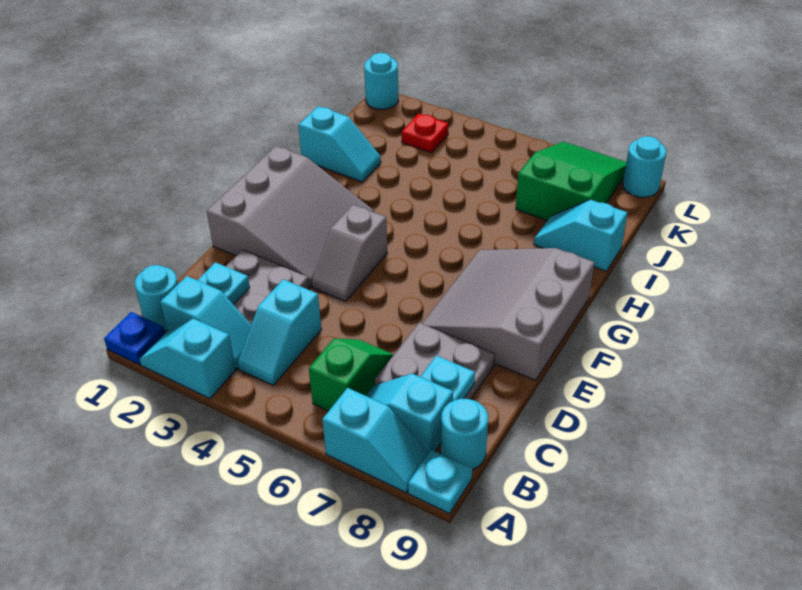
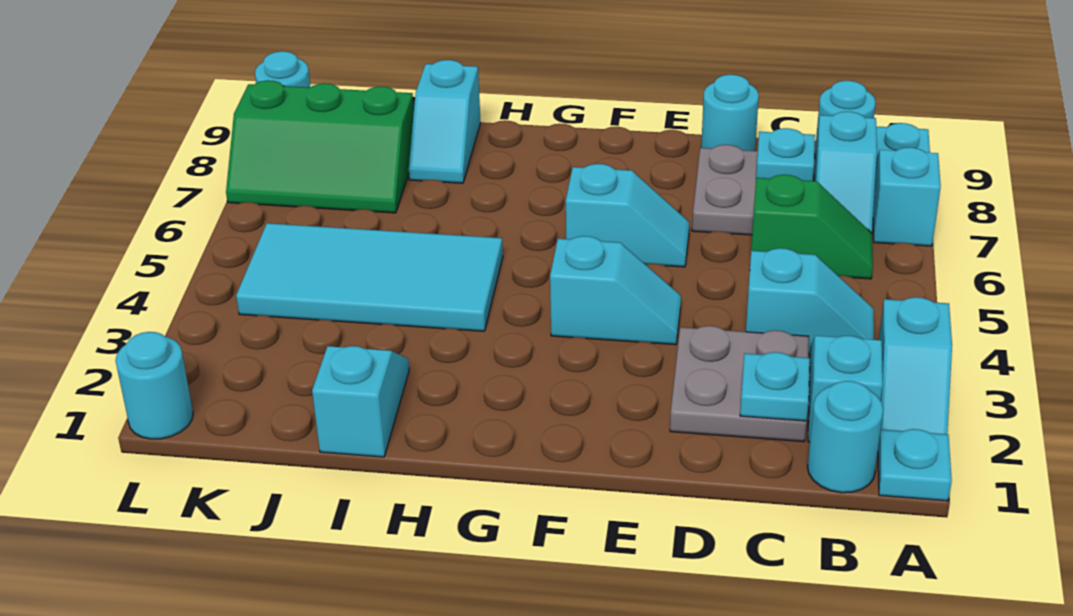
blue plate A1 level 1 -> cyan plate A1 level 1
green slope B6:C6 level 1 top B -> green slope B6:C6 level 1 top C
none -> cyan round brick D9 level 1
grey slope E1:G3 level 1 top 1 -> none
grey slope E4:F4 level 1 top F -> cyan slope E4:F4 level 1 top F
none -> cyan slope E6:F6 level 1 top F
grey slope E7:G9 level 1 top 9 -> none
none -> cyan tile H4:K5 level 1
green slope J7:L8 level 1 top J -> green slope J7:L8 level 1 top 8
red plate K3 level 1 -> none

